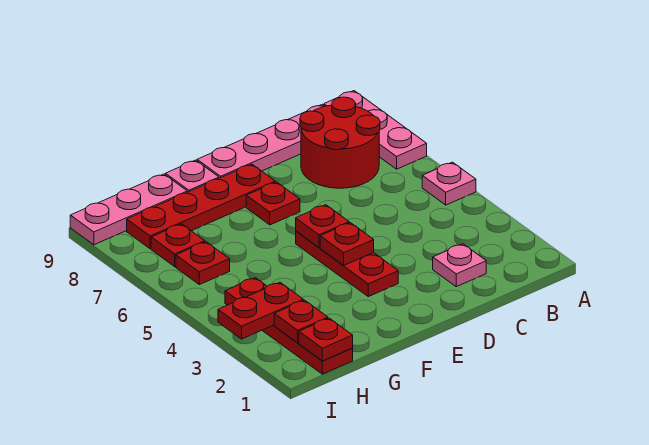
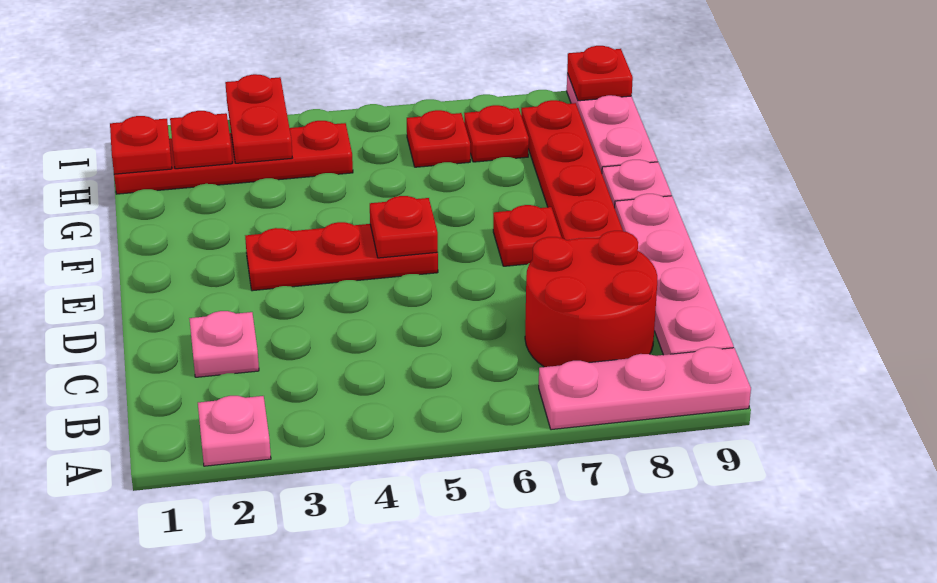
pink plate A5 level 1 -> pink plate A2 level 1
red plate E4 level 2 -> red plate I9 level 2

